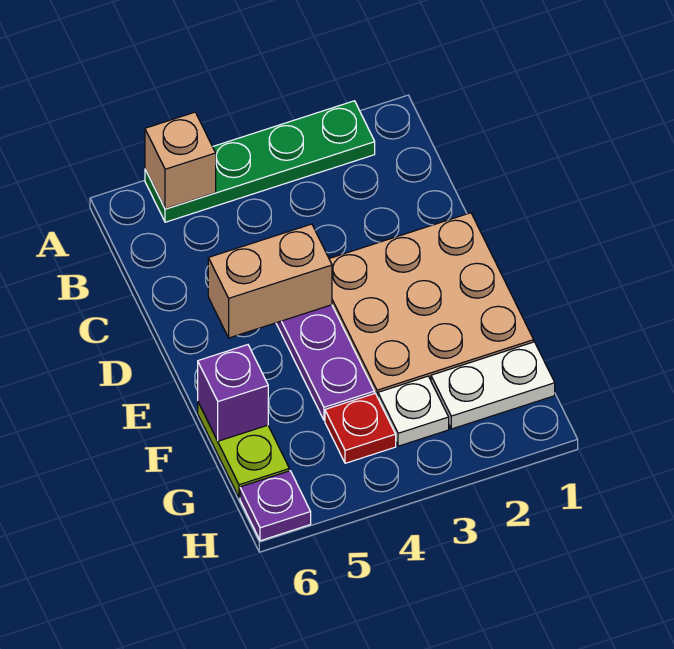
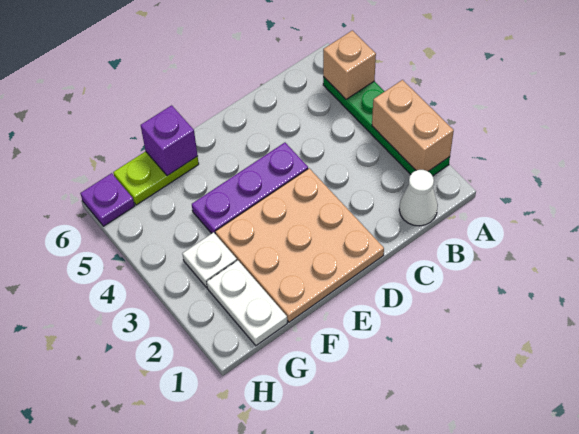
none -> white cone B1 level 1
tan brick D4:D5 level 2 -> tan brick A2:A3 level 2
red plate G4 level 1 -> none

